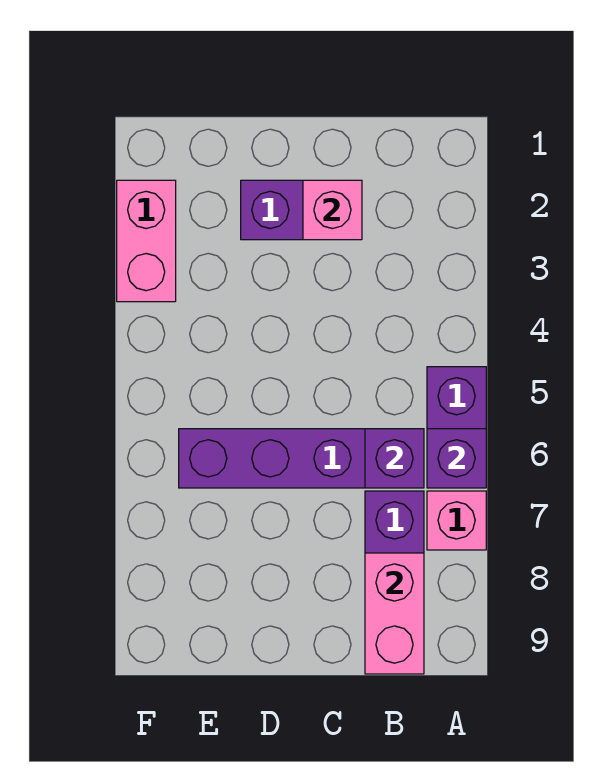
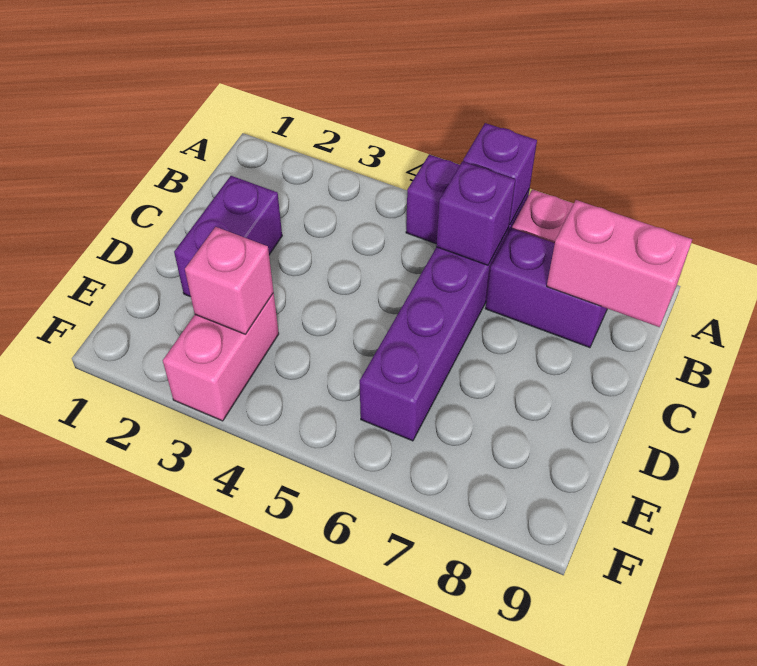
pink brick C2 level 2 -> pink brick E3 level 2
pink brick F2:F3 level 1 -> pink brick E3:F3 level 1

